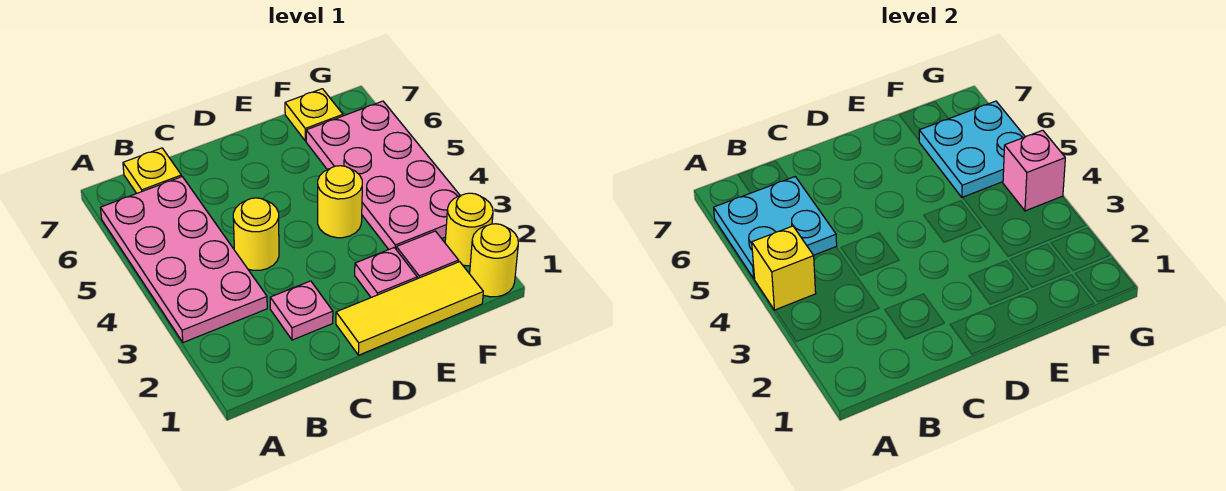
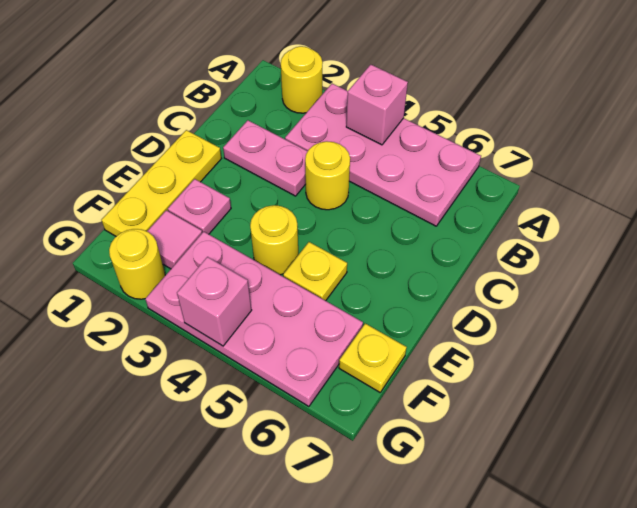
yellow brick A4 level 2 -> pink brick A4 level 2
cyan plate A5:B6 level 2 -> none
yellow plate B7 level 1 -> yellow plate E5 level 1
pink plate C2 level 1 -> pink plate C2:C3 level 1
yellow tile D1:F1 level 1 -> yellow plate D1:F1 level 1
cyan plate F5:G6 level 2 -> none
yellow round brick G1 level 1 -> yellow round brick A2 level 1

